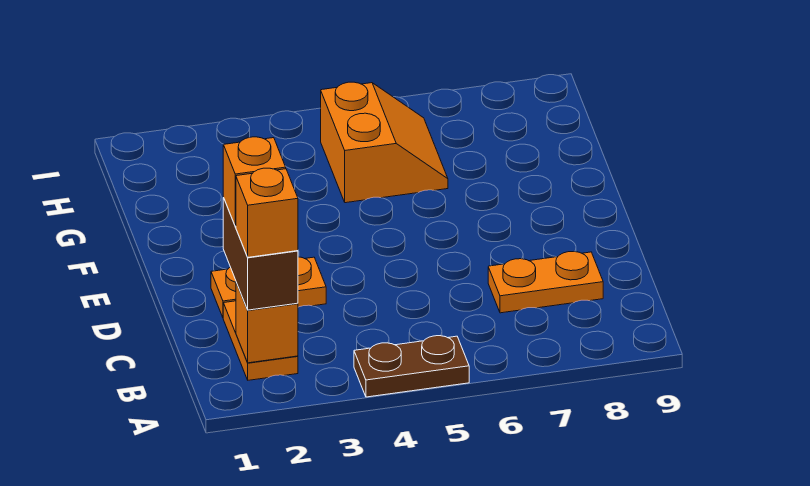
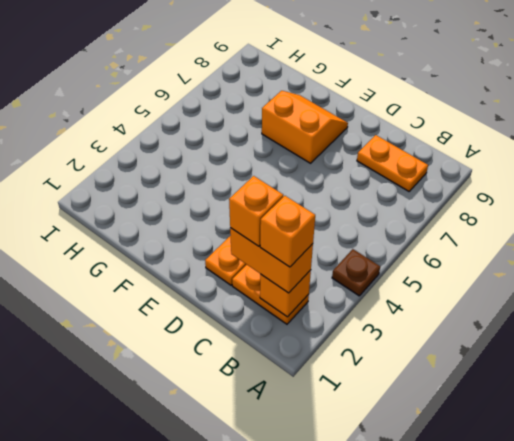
brown plate A4:A5 level 1 -> brown plate A4 level 1
brown brick B2:C2 level 3 -> orange brick B2:C2 level 3
orange plate C7:C8 level 1 -> orange plate B8:C8 level 1
orange slope G5:H6 level 1 top 5 -> orange slope E7:F8 level 1 top 7

